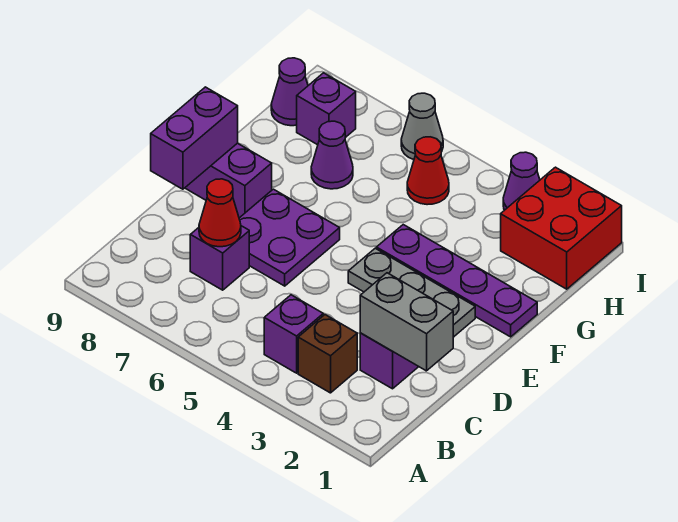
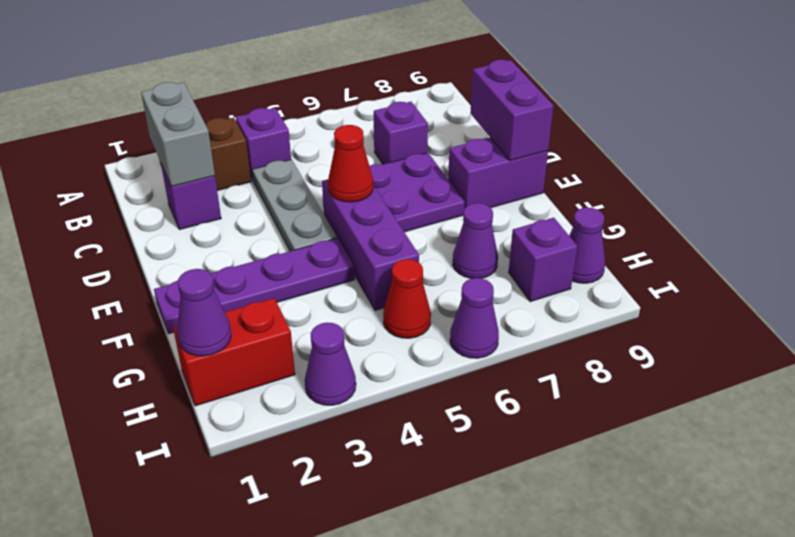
grey brick C1:C2 level 2 -> grey brick B2:C2 level 2
red cone C7 level 2 -> red cone E5 level 2
grey plate E2:E4 level 1 -> grey plate C4:E4 level 1
none -> purple brick E5:G5 level 1
red brick H1:I2 level 1 -> red brick H1:H2 level 1
none -> purple cone H1 level 2
grey cone I6 level 1 -> purple cone I6 level 1

